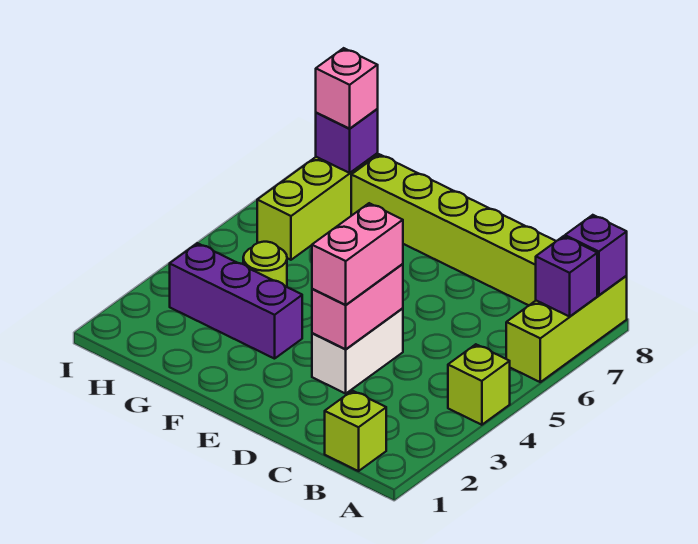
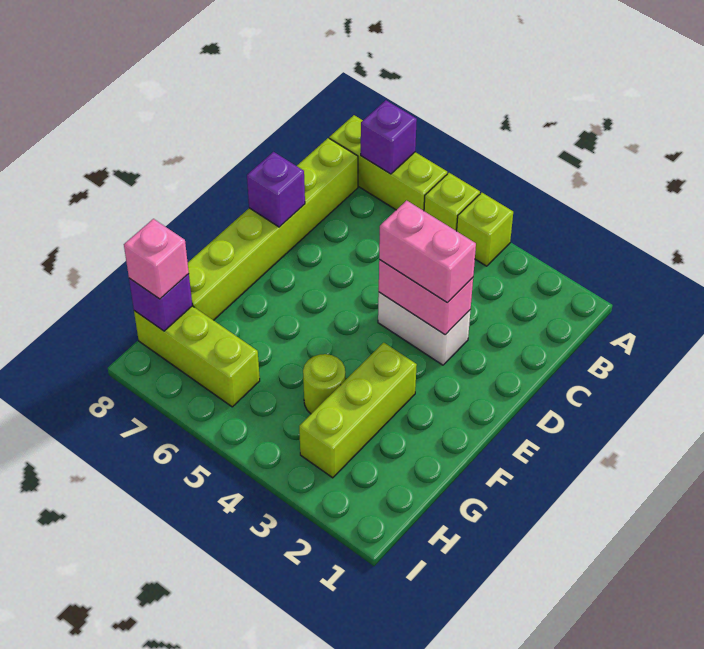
purple brick A8 level 2 -> purple brick D8 level 2
lime brick B1 level 1 -> lime brick A5 level 1
purple brick F3:H3 level 1 -> lime brick F3:H3 level 1

